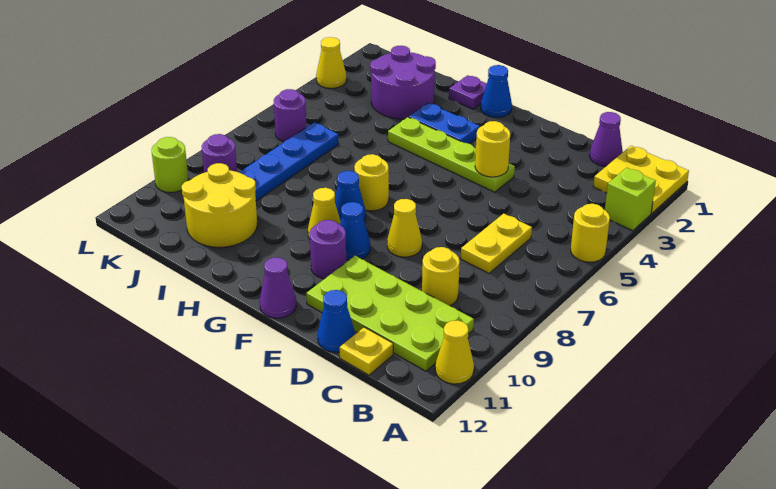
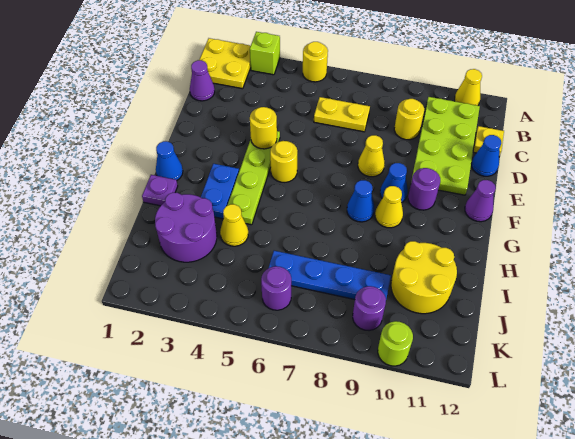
yellow round brick G7 level 1 -> yellow round brick F5 level 1
yellow cone L3 level 1 -> yellow cone I4 level 1

